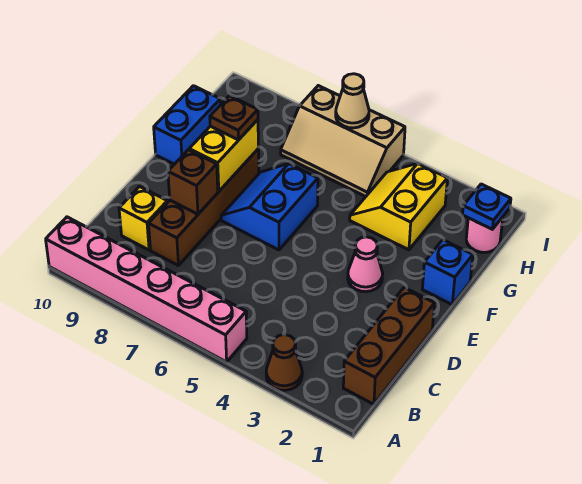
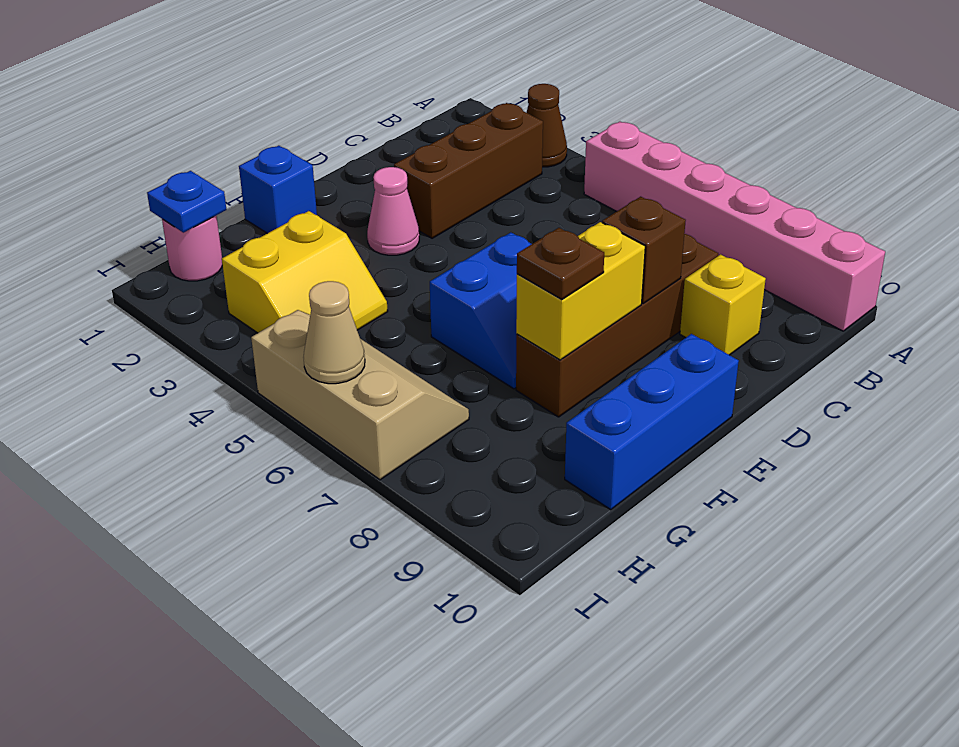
brown brick B1:D1 level 1 -> brown brick B3:D3 level 1
blue brick F10:G10 level 1 -> blue brick E10:G10 level 1

